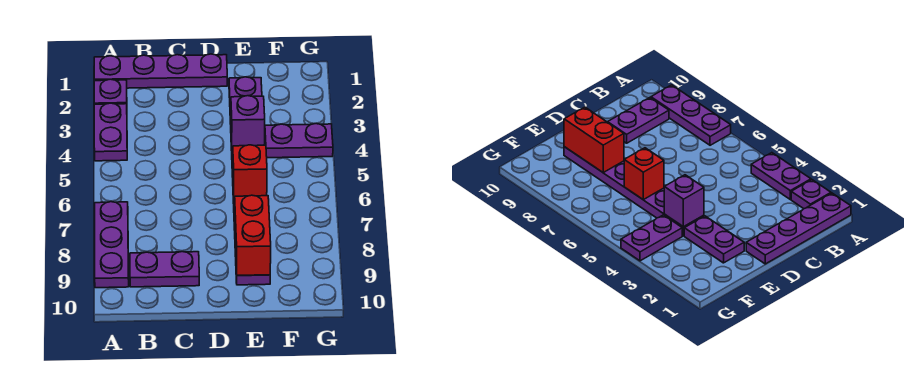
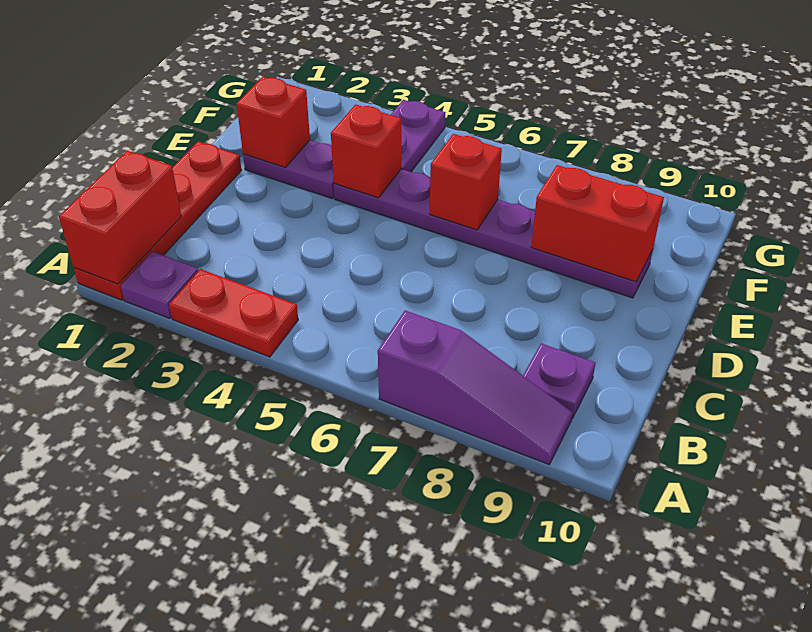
purple plate A1:D1 level 1 -> red plate A1:D1 level 1
none -> red brick A1:B1 level 2
purple plate A3:A4 level 1 -> red plate A3:A4 level 1
purple plate A7:A9 level 1 -> purple slope A7:A9 level 1 top 7
purple plate B9:C9 level 1 -> purple plate B9 level 1
none -> red brick E2 level 2
purple brick E4 level 2 -> red brick E4 level 2

